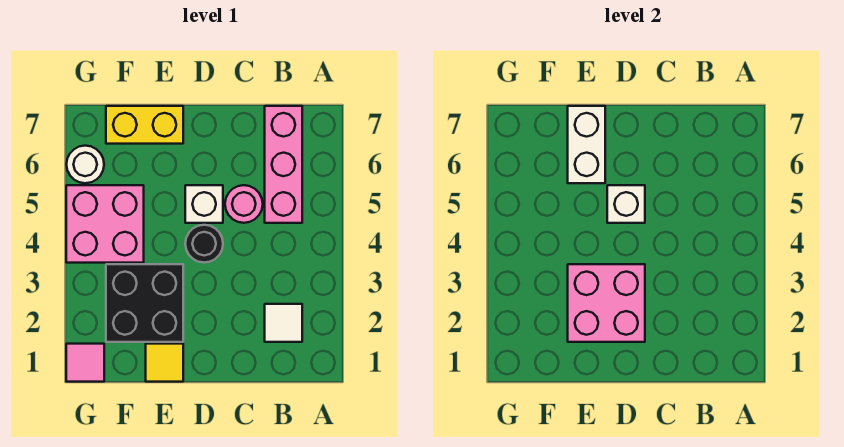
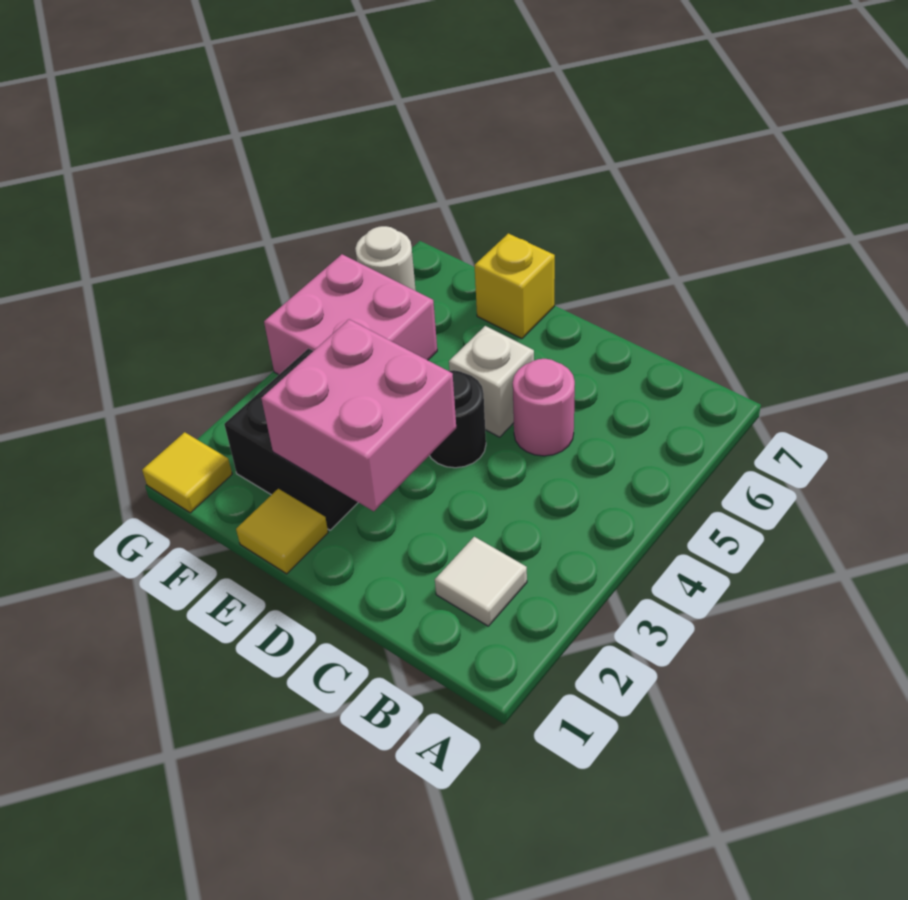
pink brick B5:B7 level 1 -> none
white brick D5 level 2 -> none
white brick E6:E7 level 2 -> none
yellow brick E7:F7 level 1 -> yellow brick E7 level 1
pink tile G1 level 1 -> yellow tile G1 level 1

